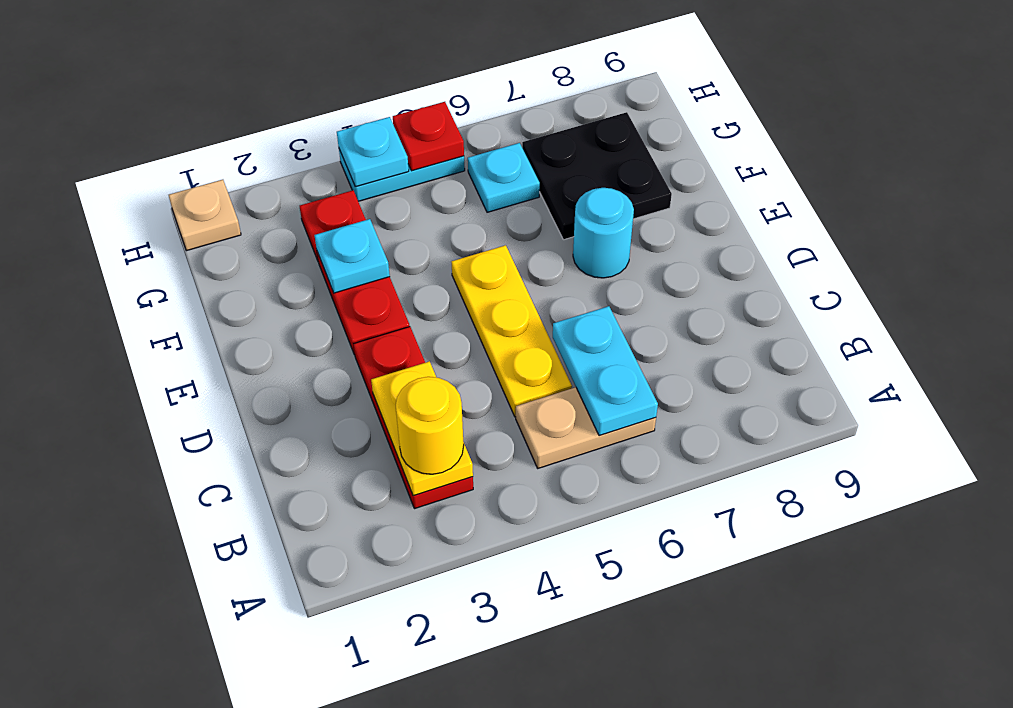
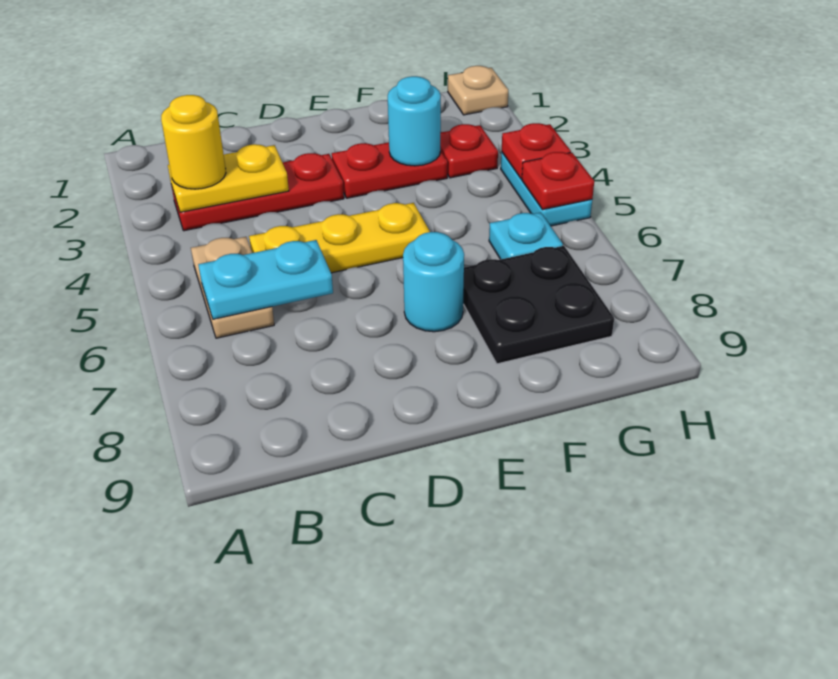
cyan plate F3 level 2 -> cyan round brick F3 level 2
cyan plate H4 level 2 -> red plate H4 level 2

